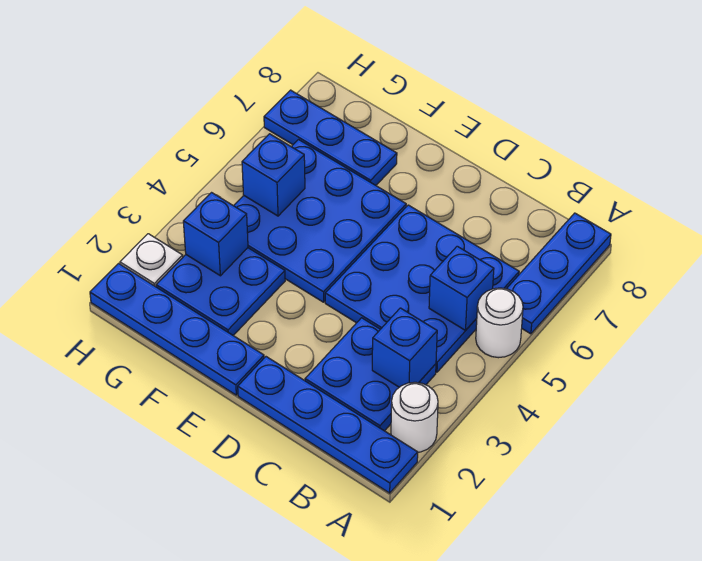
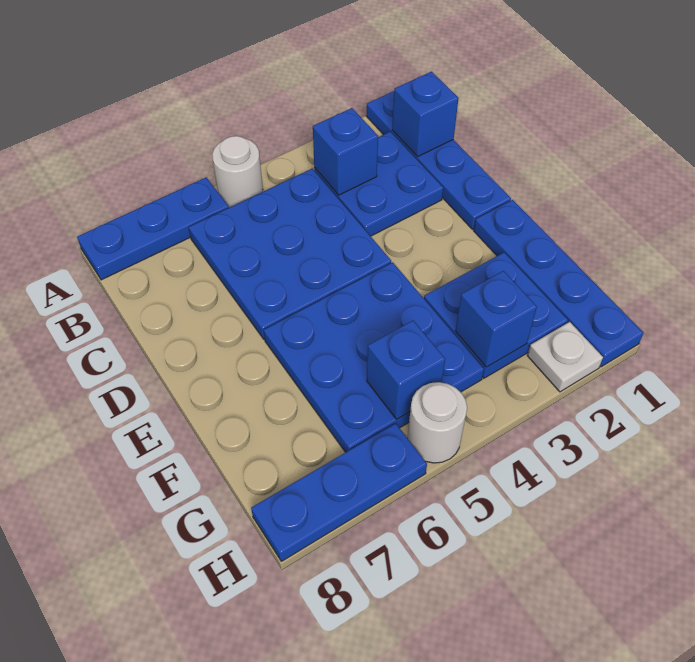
white round brick A2 level 1 -> white round brick H5 level 1
blue brick B5 level 2 -> blue brick B1 level 2
blue plate F7:H7 level 1 -> blue plate H6:H8 level 1

